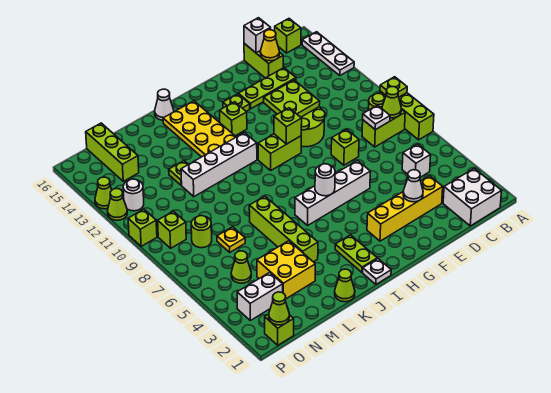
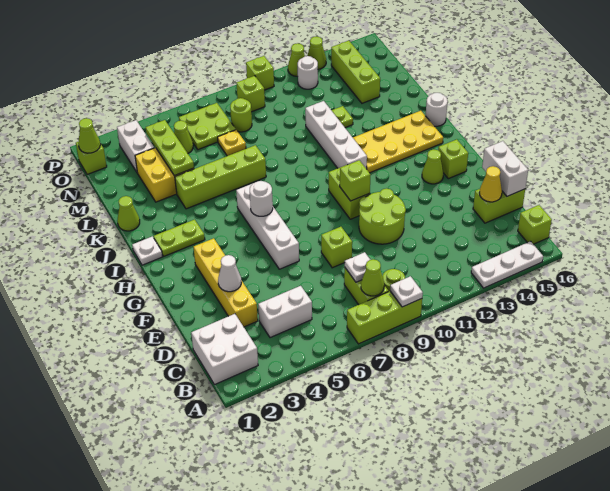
lime plate A9 level 2 -> white plate A9 level 2
white brick C5 level 1 -> white brick C4:C5 level 1
lime plate D14:F14 level 1 -> lime plate L4:N4 level 2
white brick D16 level 2 -> white brick D16:E16 level 2
lime plate E11:F12 level 2 -> lime plate N6:O7 level 1
lime plate G14 level 1 -> lime cone G14 level 1
lime brick H13 level 1 -> lime brick G15 level 1
white cone J16 level 1 -> white round brick J16 level 1
lime brick N14:N16 level 1 -> lime brick M14:O14 level 1

